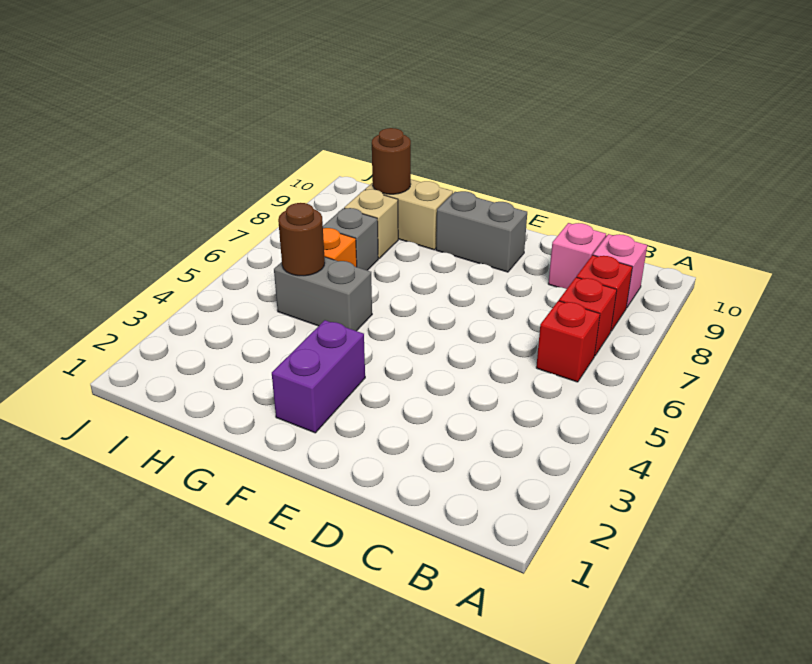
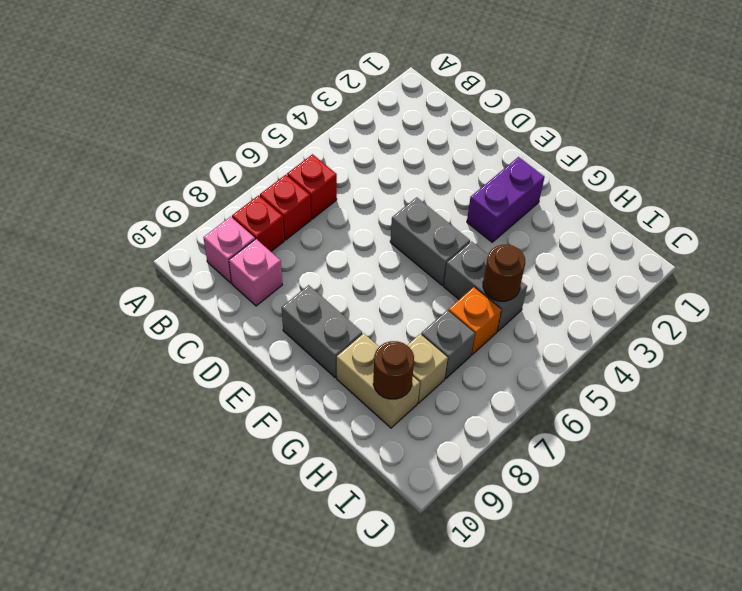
none -> grey brick E5:F5 level 1

